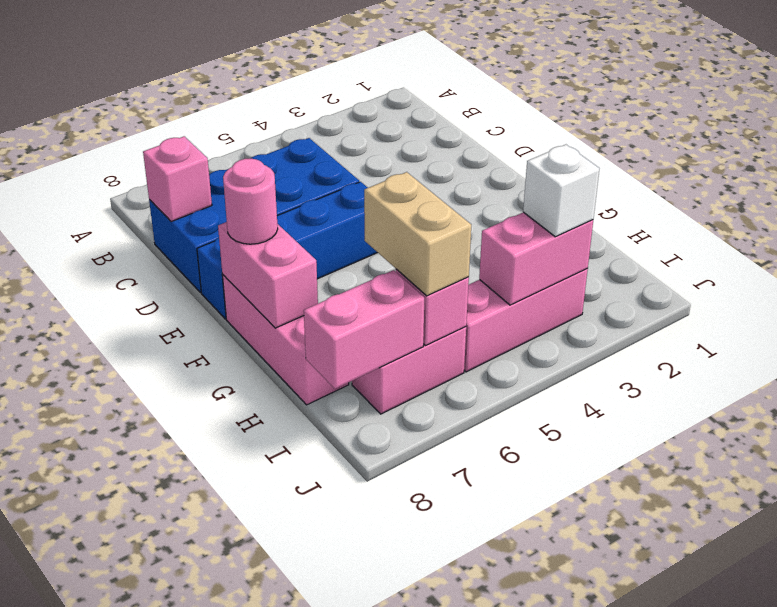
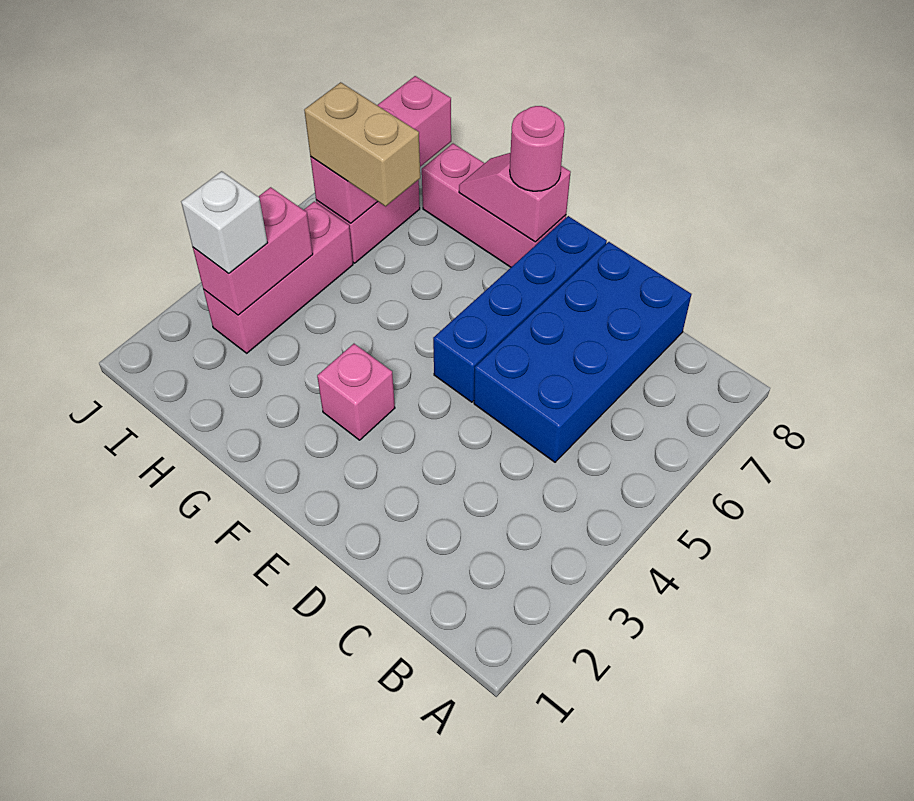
pink brick C8 level 2 -> pink brick F3 level 1
pink brick F8:G8 level 2 -> pink slope F8:G8 level 2 top F

